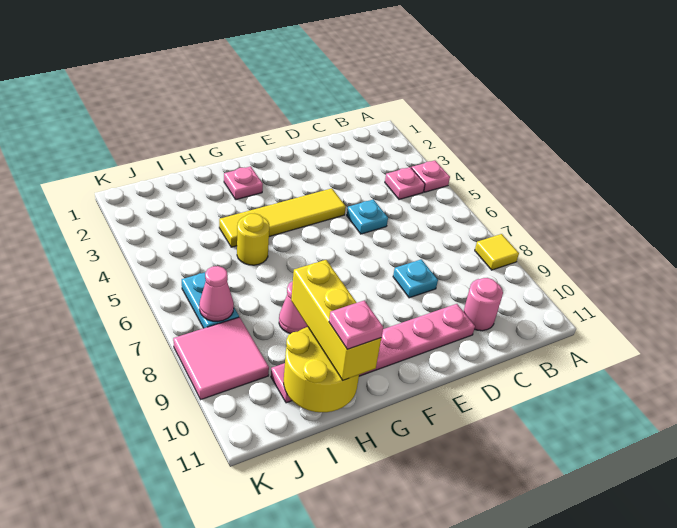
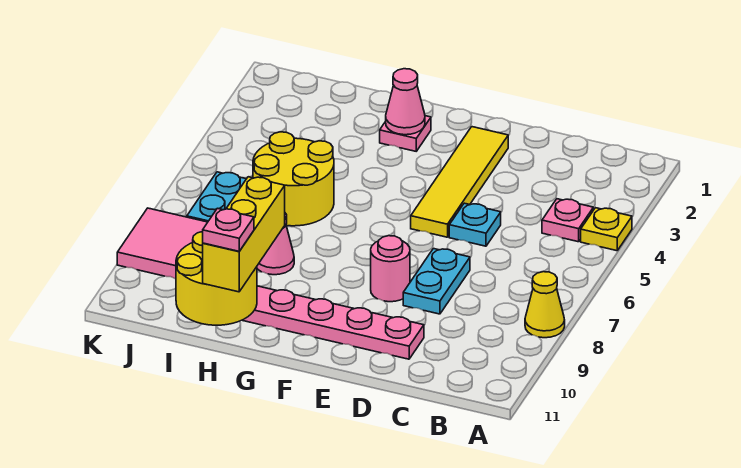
pink plate A4 level 1 -> yellow plate A4 level 1
yellow tile A8 level 1 -> yellow cone A8 level 1
pink round brick C10 level 1 -> pink round brick E8 level 1
cyan plate D8 level 1 -> cyan plate D7:D8 level 1
yellow tile E4:H4 level 1 -> yellow tile E2:E5 level 1
yellow round brick H5 level 1 -> yellow round brick H5:I6 level 1
pink cone J7 level 2 -> pink cone G2 level 2

